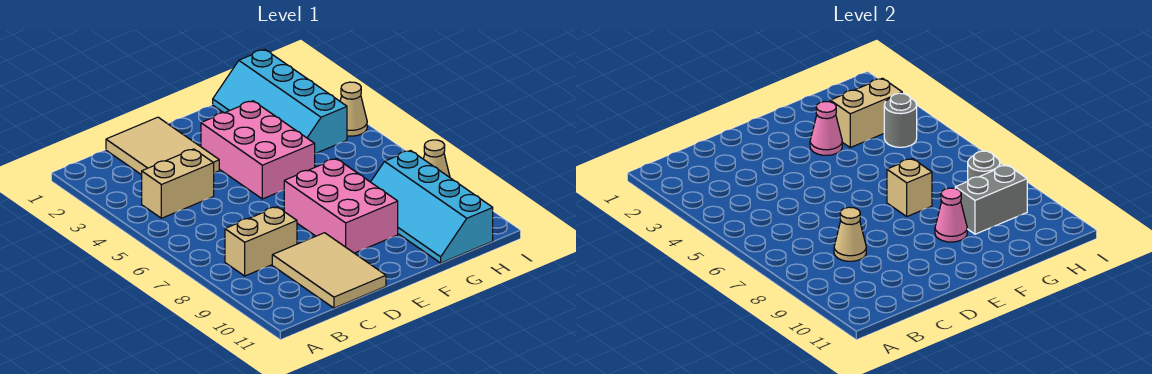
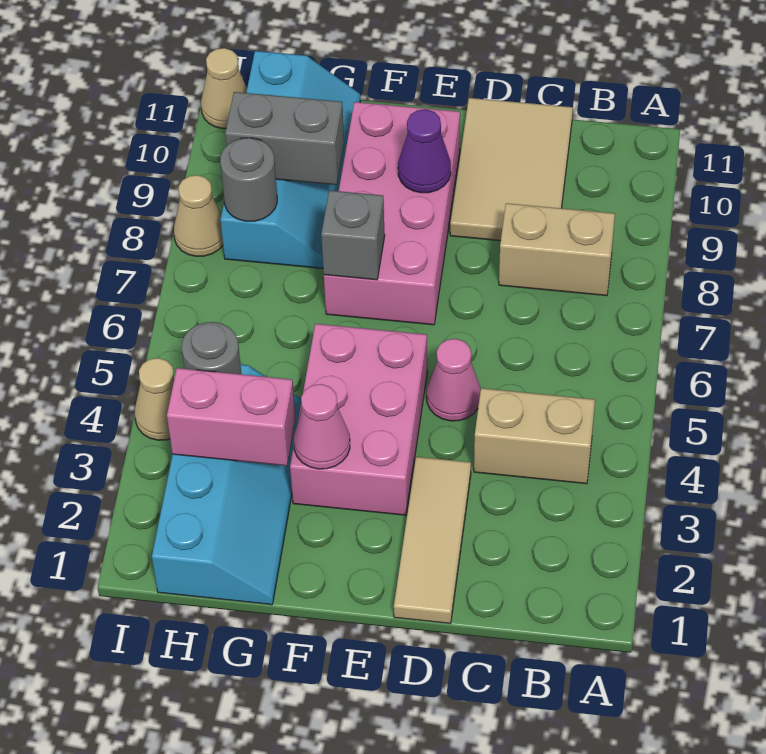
tan tile C1:D3 level 1 -> tan tile D1:D3 level 1
tan cone C8 level 2 -> tan cone I11 level 1
pink brick E7:F9 level 1 -> pink brick E7:F10 level 1
none -> purple cone E9 level 2
tan brick F7 level 2 -> grey brick F7 level 2
pink cone F9 level 2 -> pink cone D5 level 1
tan brick G3:H3 level 2 -> pink brick G3:H3 level 2

